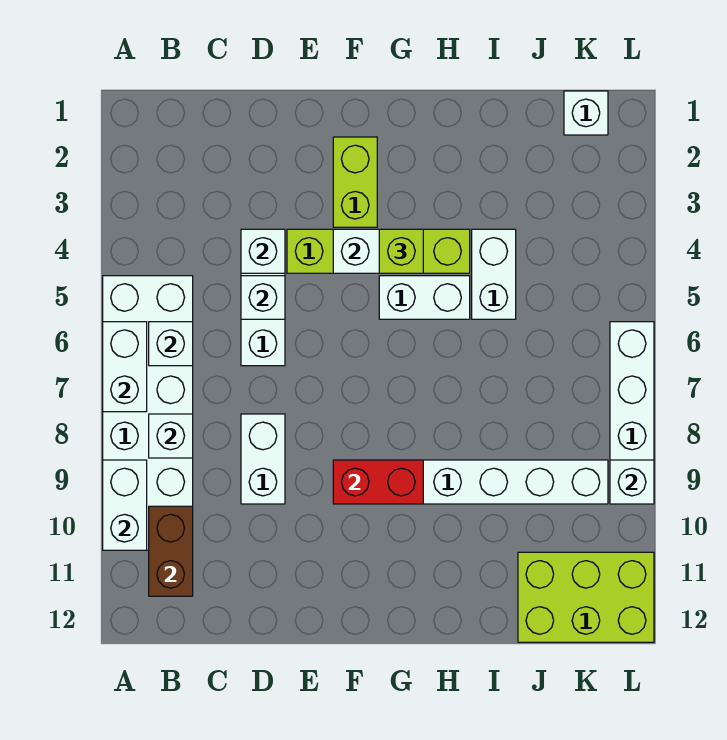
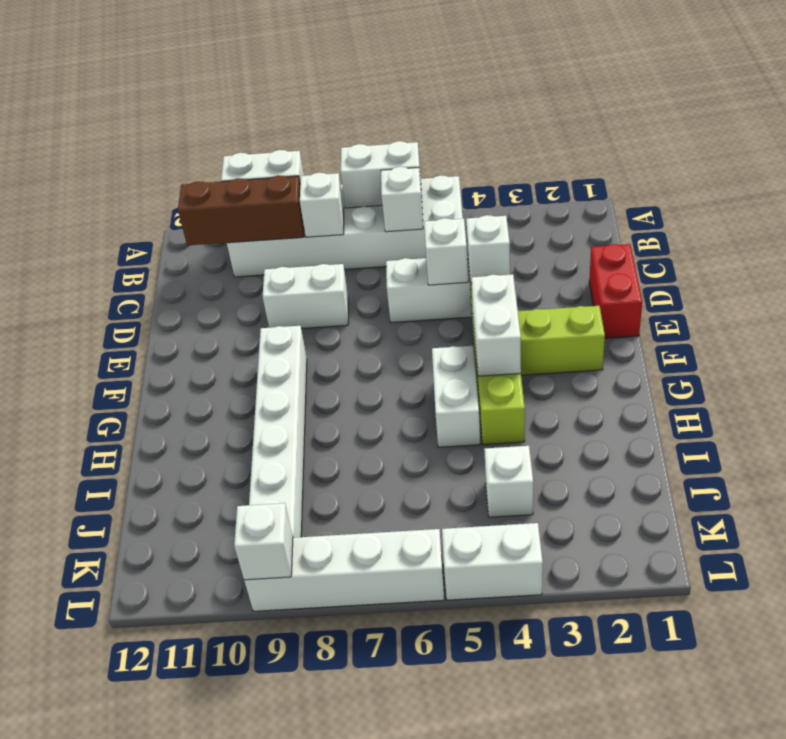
brown brick B10:B11 level 2 -> brown brick B9:B11 level 2
red brick F9:G9 level 2 -> red brick D1:E1 level 1
lime brick G4 level 3 -> none
white brick I4:I5 level 1 -> white brick L4:L5 level 1
lime brick J11:L12 level 1 -> none
white brick K1 level 1 -> white brick J4 level 1

